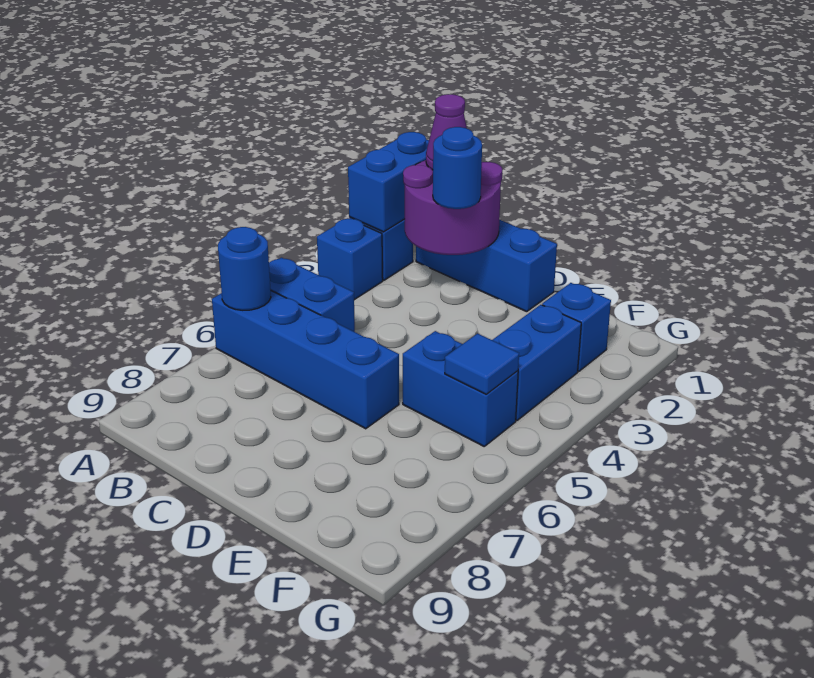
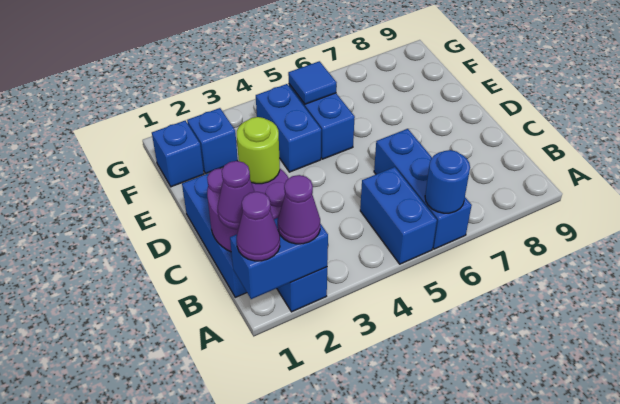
none -> purple cone A1 level 3
none -> purple cone A2 level 3
blue brick A3 level 1 -> blue brick F1 level 1
blue brick A6:D6 level 1 -> blue brick A6:C6 level 1
blue round brick C2 level 3 -> lime round brick C2 level 3
blue brick F3:F4 level 1 -> blue brick E4:F4 level 1

